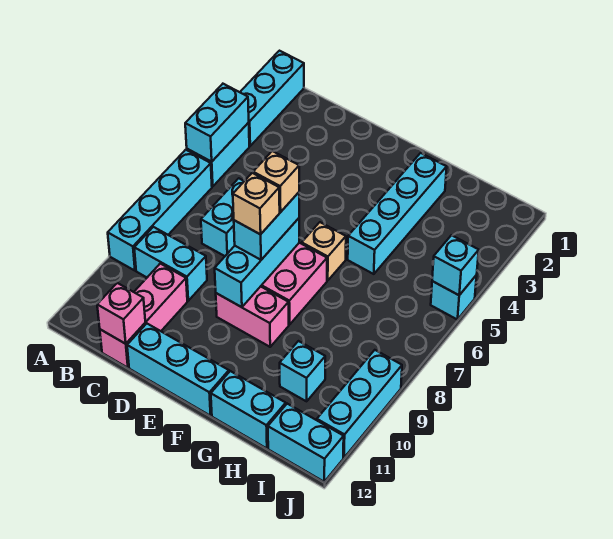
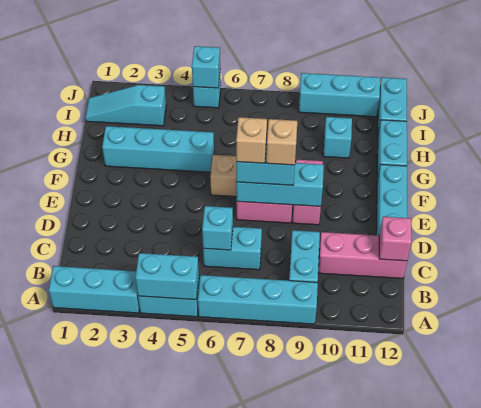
none -> cyan brick C6 level 2
none -> cyan slope I1:I3 level 1 top 3

